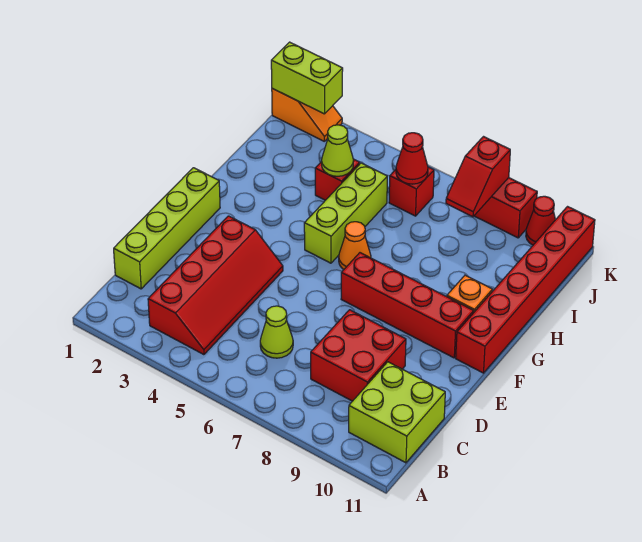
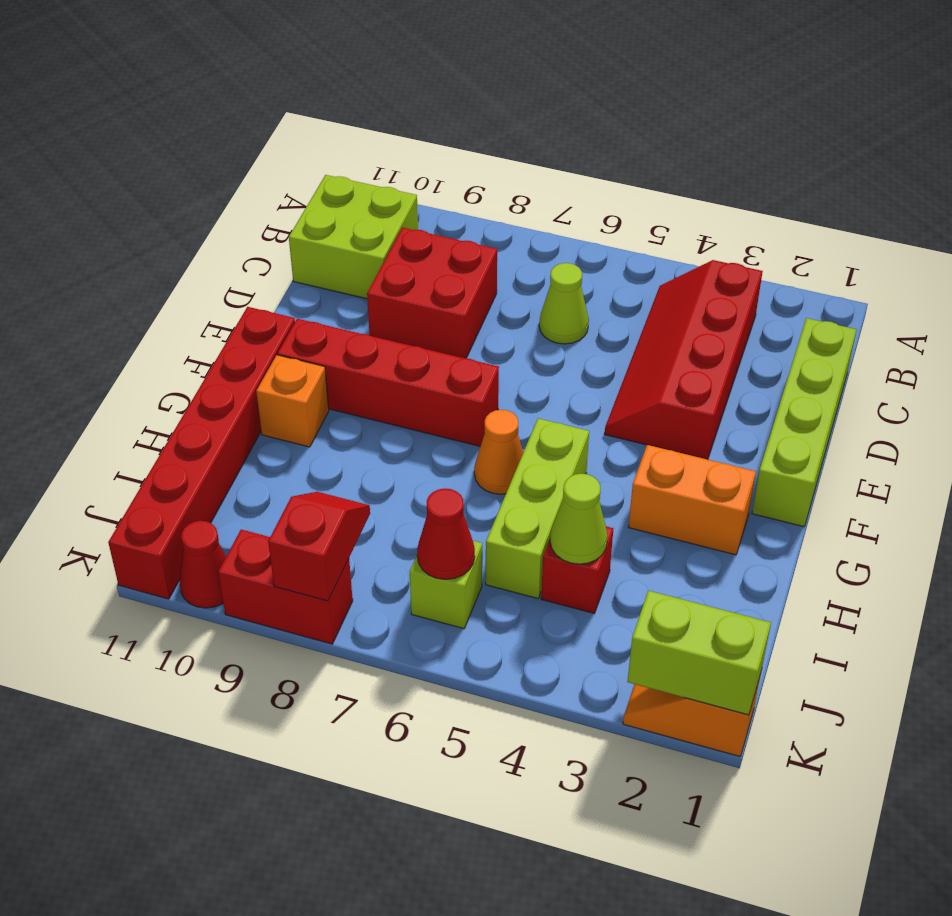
none -> orange brick G2:G3 level 1
red brick J6 level 1 -> lime brick J6 level 1

